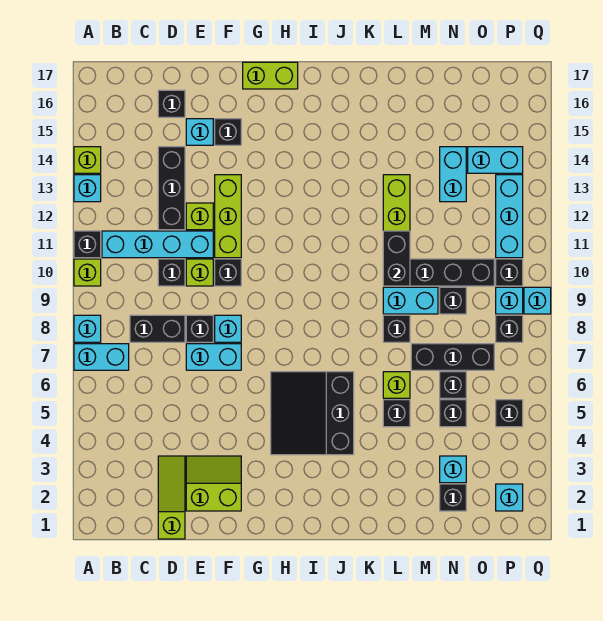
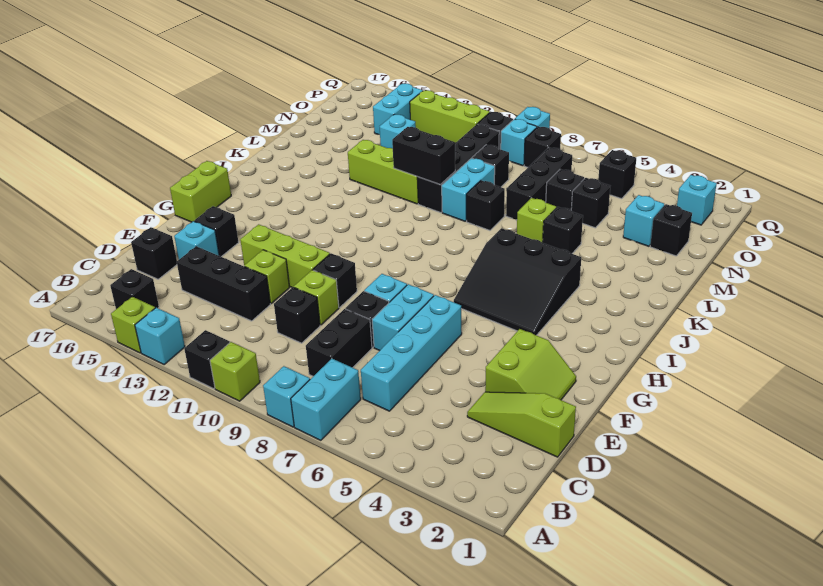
cyan brick B11:E11 level 1 -> cyan brick C6:F6 level 1
none -> black brick B15 level 1
lime slope E2:F3 level 1 top 2 -> lime slope E2:F3 level 1 top 3
cyan brick N13:N14 level 1 -> cyan brick N13 level 1
cyan brick P11:P13 level 1 -> lime brick P11:P13 level 1

